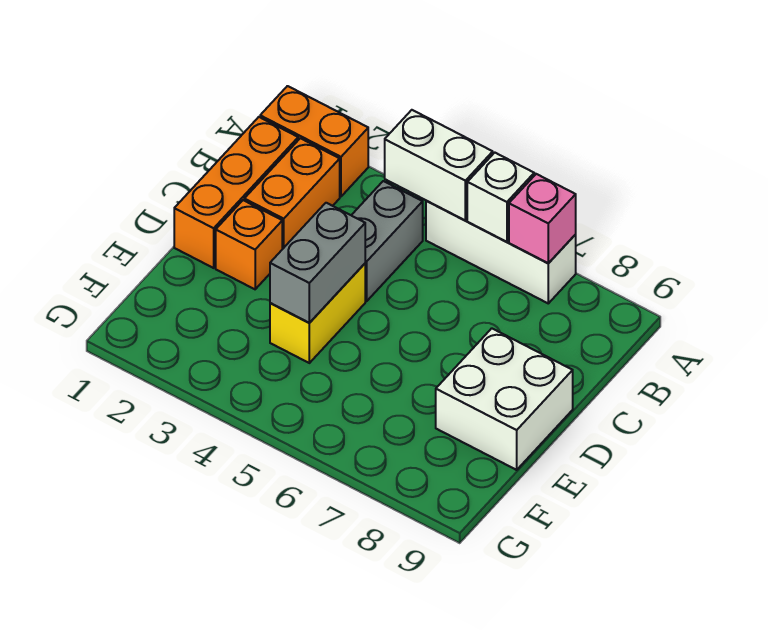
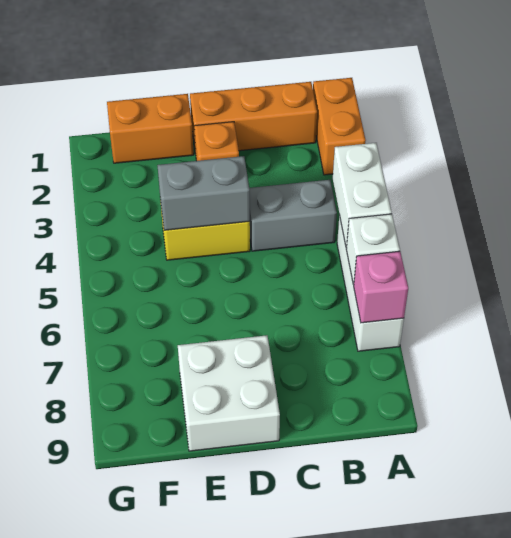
orange brick B2:C2 level 1 -> orange brick E1:F1 level 1

